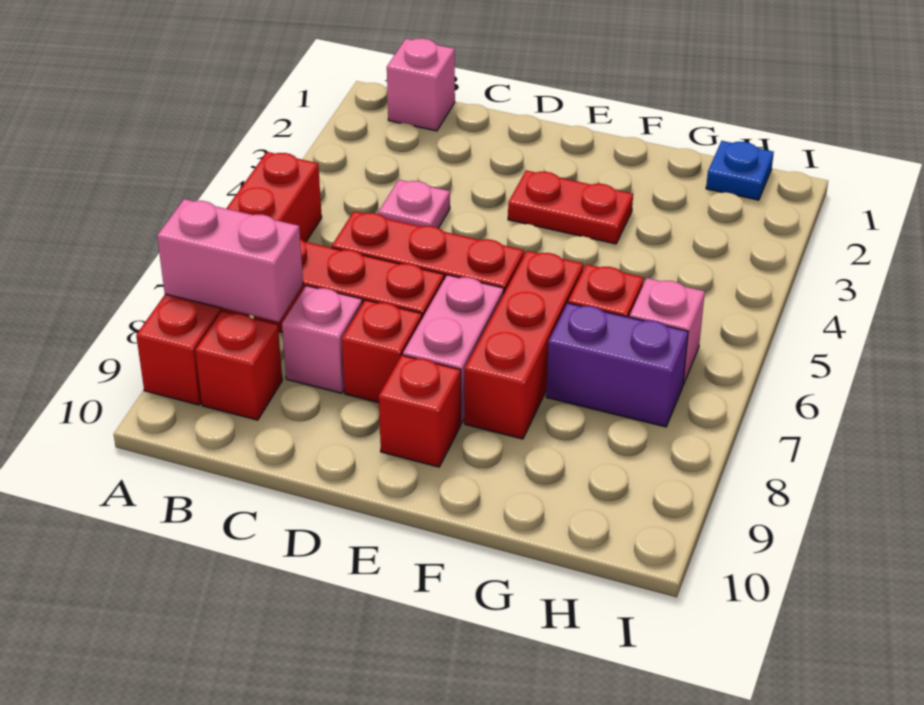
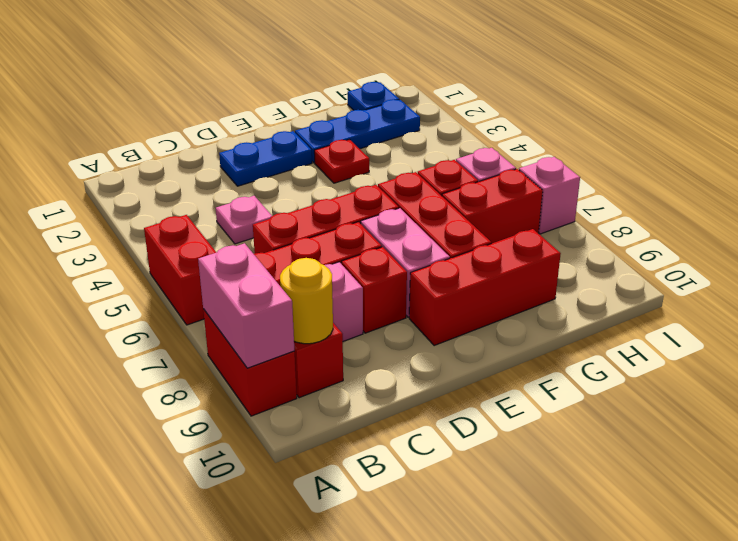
pink brick A8:B8 level 2 -> pink brick A8:A9 level 2
pink brick B1 level 1 -> pink brick I7 level 1
none -> yellow round brick B9 level 2
none -> blue plate D2:E2 level 1
red plate E3:F3 level 1 -> red plate F3 level 1
red brick E9 level 1 -> red brick E9:G9 level 1
none -> blue plate F2:H2 level 1
purple brick G7:H7 level 1 -> red brick G7:H7 level 1

